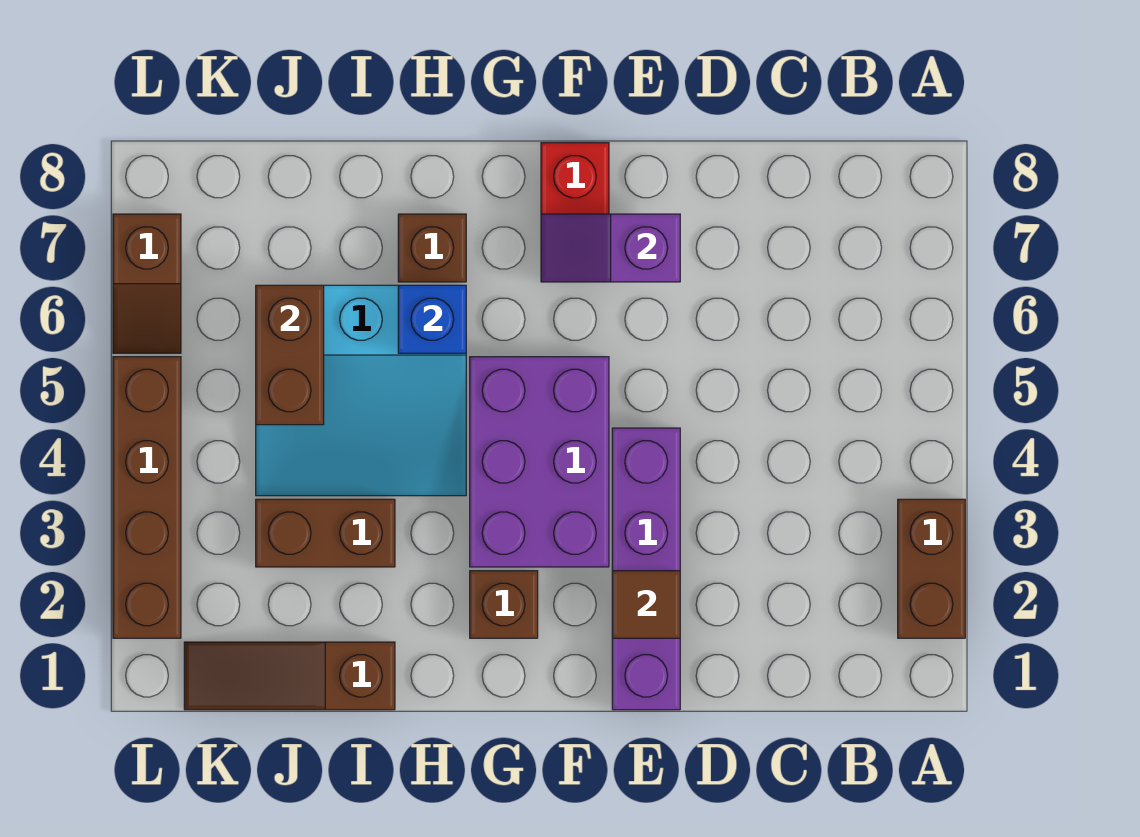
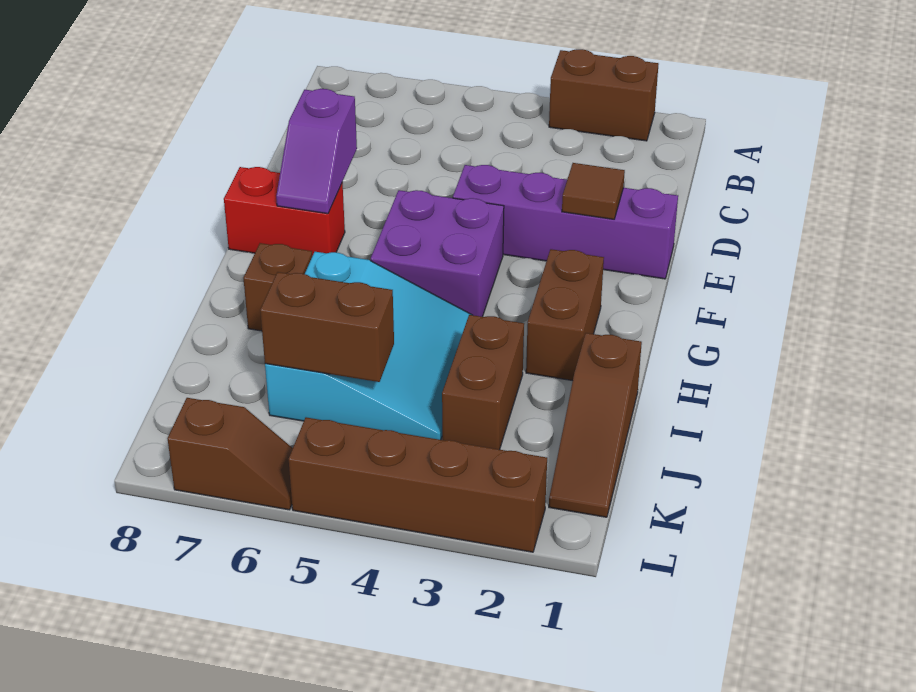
purple brick F3:G5 level 1 -> purple brick F4:G5 level 1
brown brick G2 level 1 -> brown brick G2:H2 level 1
blue brick H6 level 2 -> none

